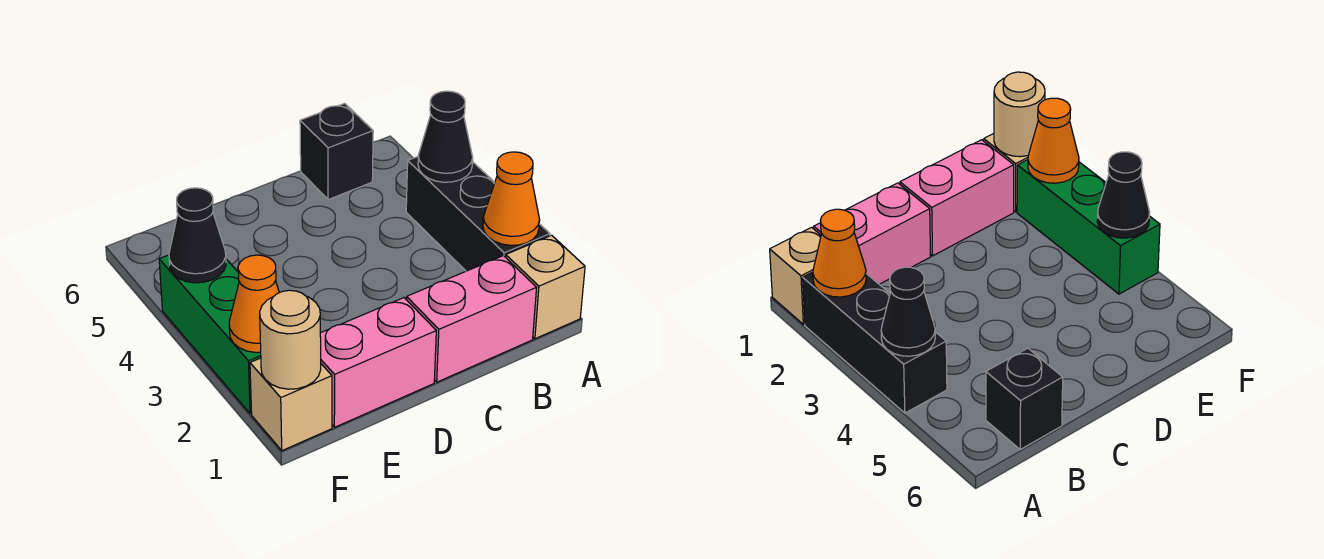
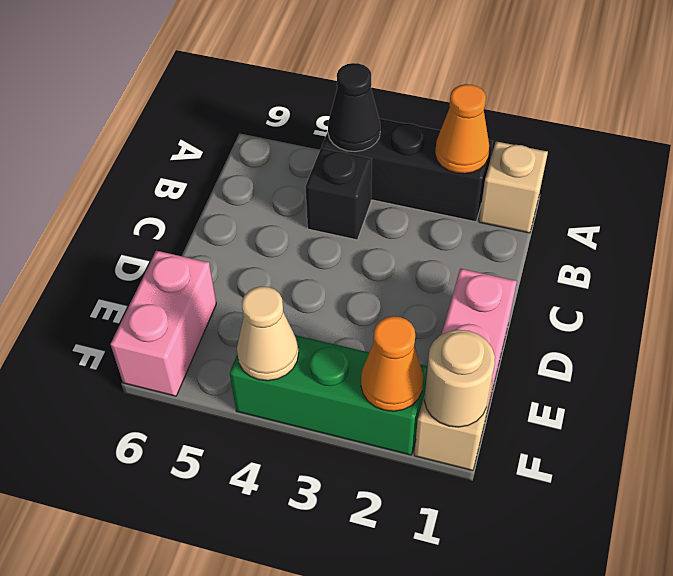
pink brick B1:C1 level 1 -> pink brick E6:F6 level 1
black brick B6 level 1 -> black brick B4 level 1
black cone F4 level 2 -> tan cone F4 level 2

